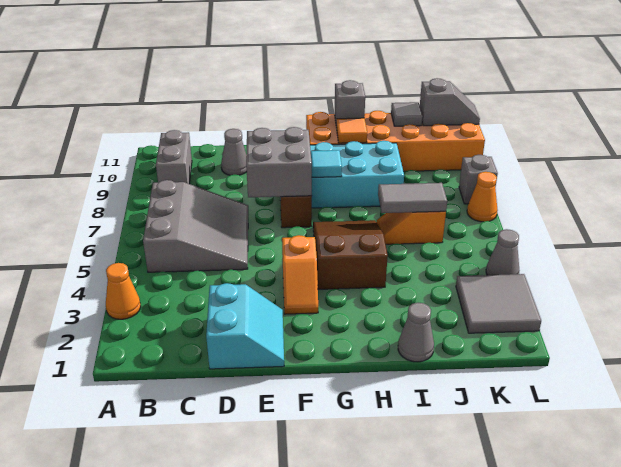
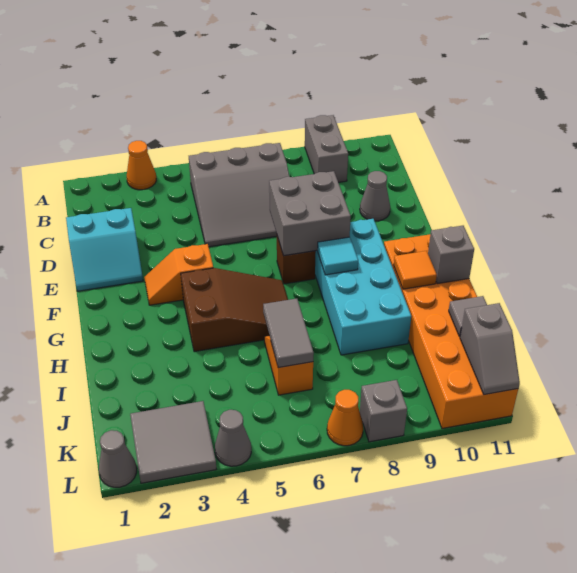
grey brick B9:B10 level 1 -> grey brick A9:B9 level 1
grey cone I1 level 1 -> grey cone L1 level 1

